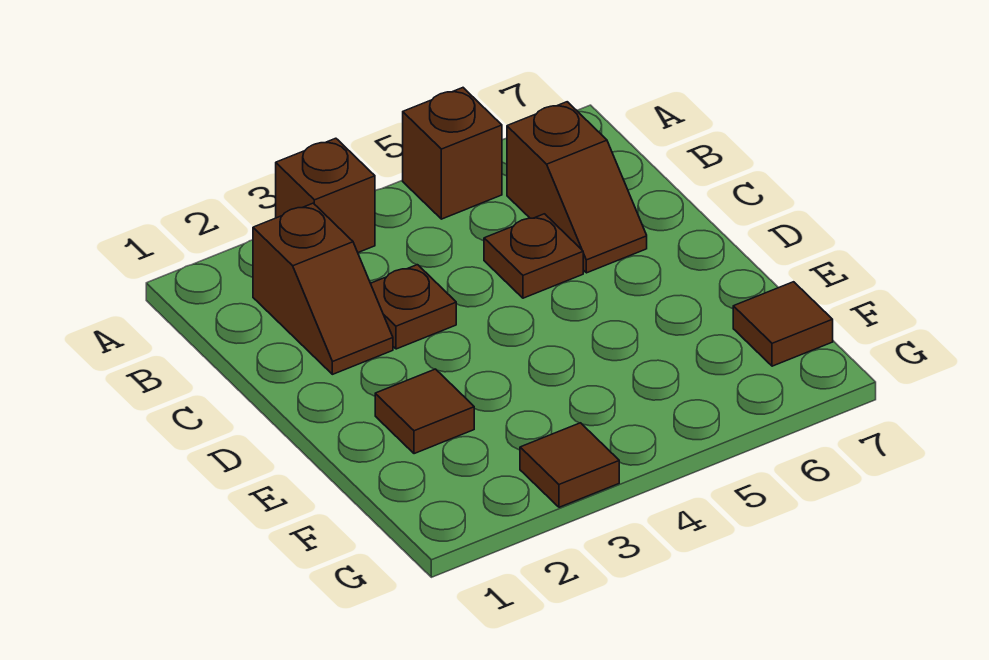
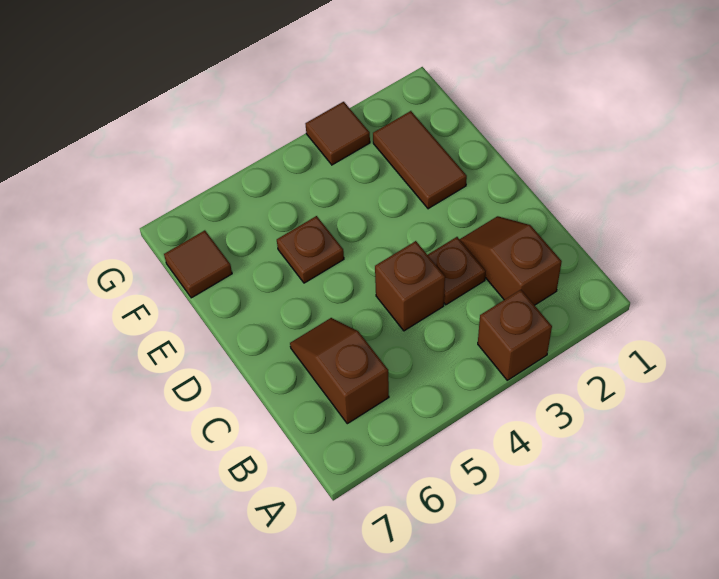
brown brick A5 level 1 -> brown brick C4 level 1
brown plate C5 level 1 -> brown plate E5 level 1
brown tile E2 level 1 -> brown tile E2:F2 level 1

